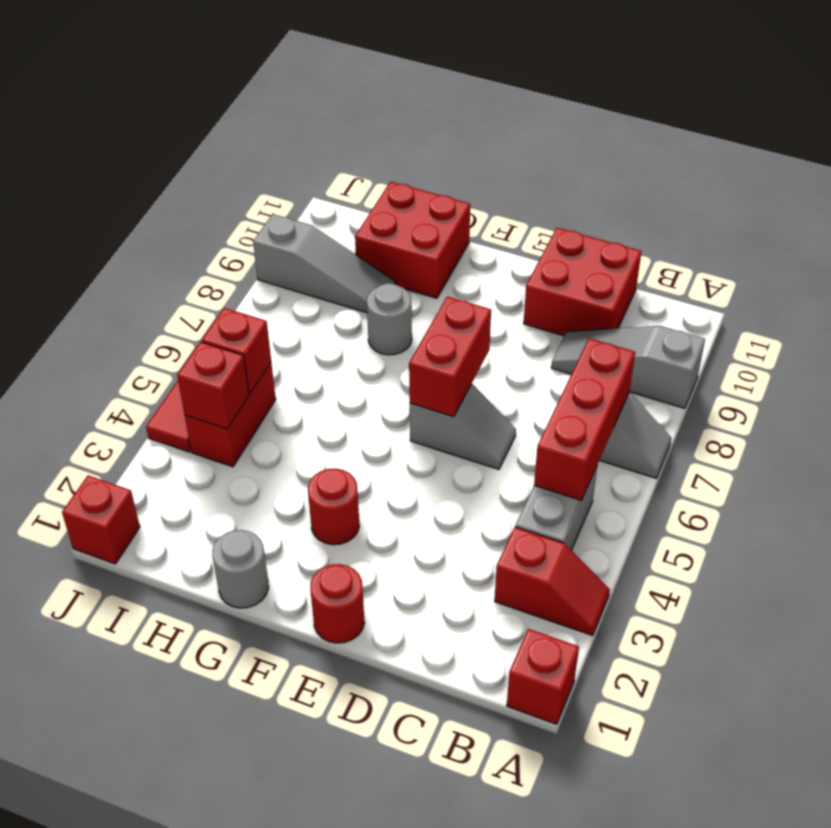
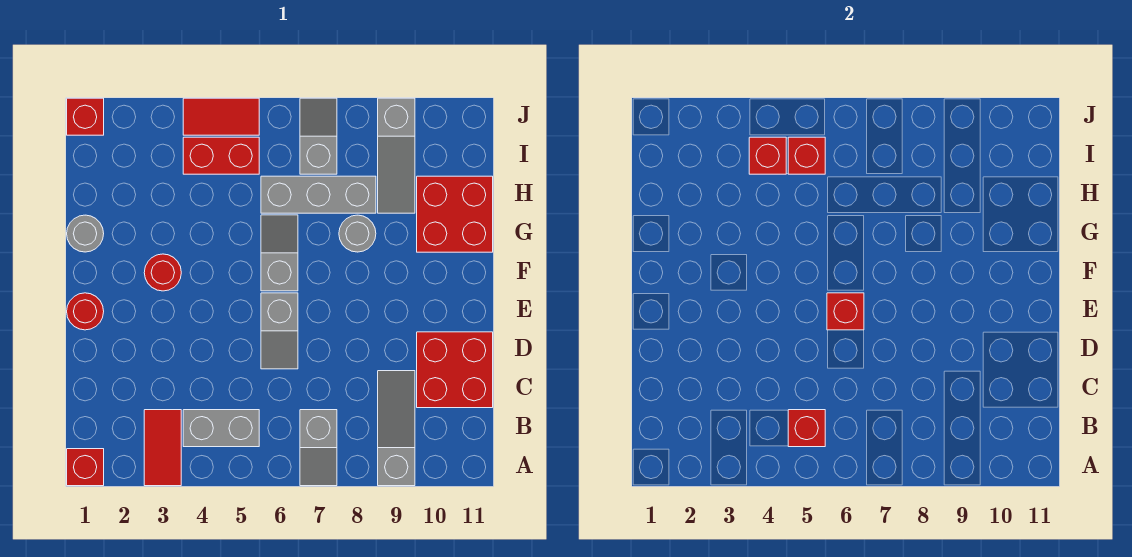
red slope A3:B3 level 1 top B -> red tile A3:B3 level 1
red brick B5:B7 level 2 -> red brick B5 level 2
red brick E6:E7 level 2 -> red brick E6 level 2
none -> grey slope F6:G6 level 1 top F
none -> grey brick H6:H8 level 1
none -> grey slope I7:J7 level 1 top I

